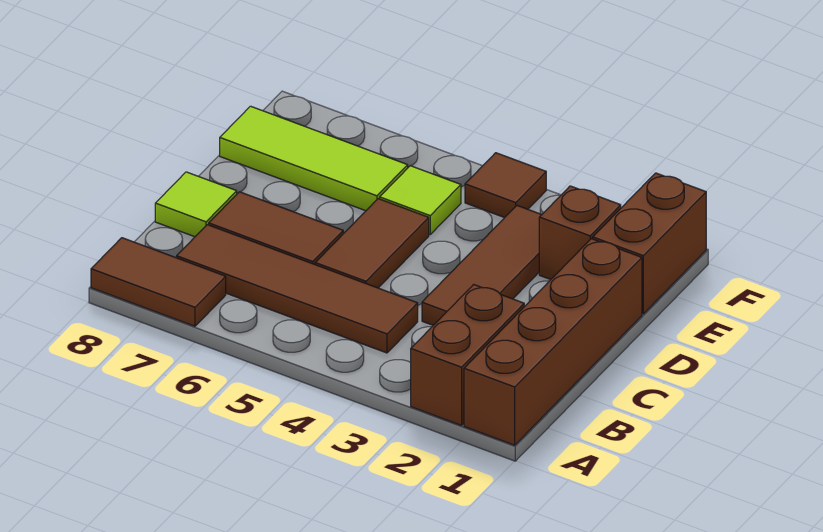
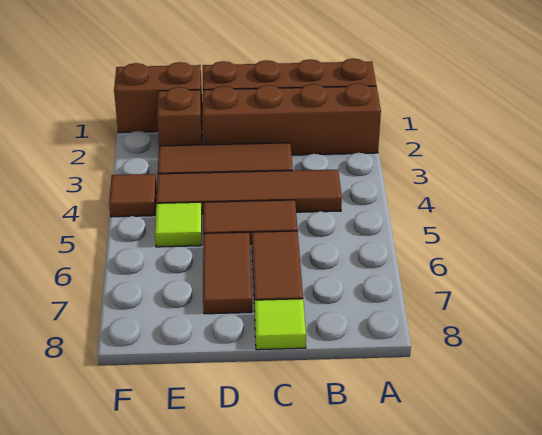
brown brick A2:B2 level 1 -> brown brick A2:D2 level 1
brown tile A7:A8 level 1 -> brown tile D6:D7 level 1
brown tile B4:B7 level 1 -> brown tile B4:E4 level 1
lime tile E6:E8 level 1 -> none

